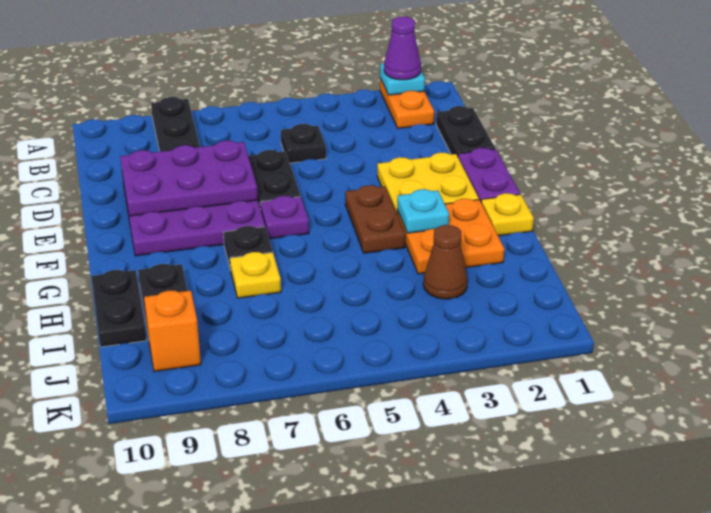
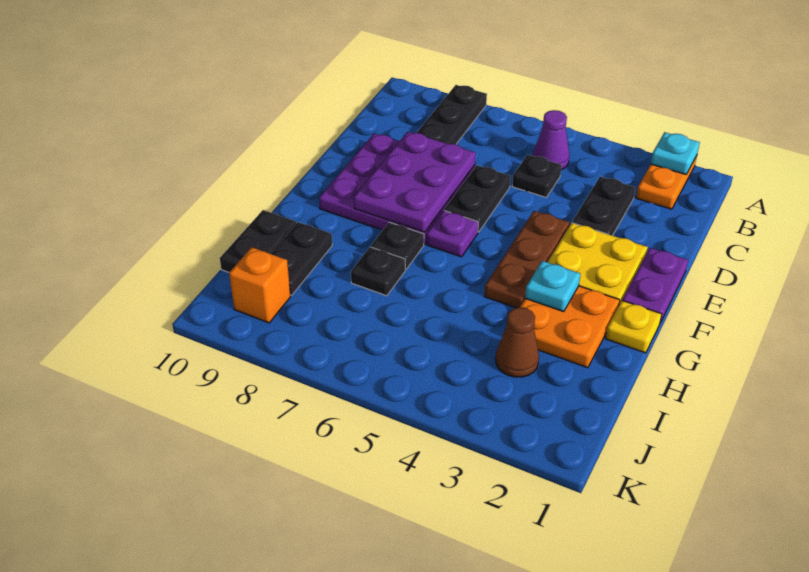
purple cone A2 level 3 -> purple cone B5 level 1
black plate C1:D1 level 1 -> black plate C3:D3 level 1
purple plate D7:E9 level 2 -> purple plate D7:F8 level 2
brown plate F4:G4 level 1 -> brown plate E4:G4 level 1
yellow plate H7 level 1 -> black plate H7 level 1

